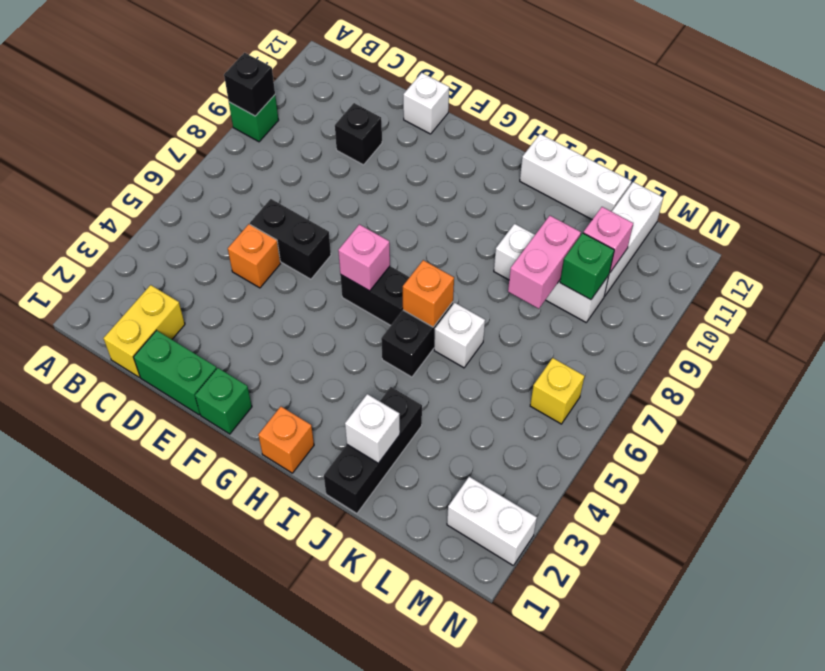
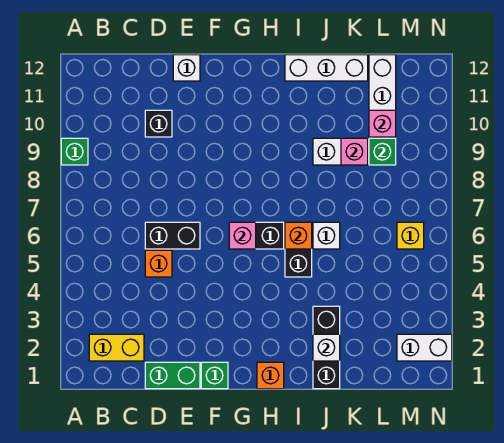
black brick A9 level 2 -> none
yellow brick C1:C2 level 1 -> yellow brick B2:C2 level 1
pink brick K8:K9 level 2 -> pink brick K9 level 2

